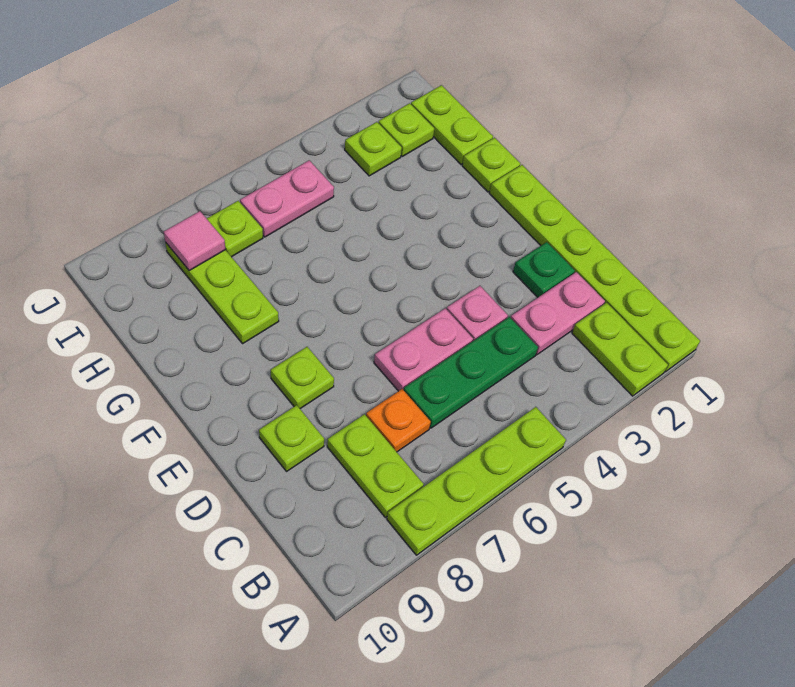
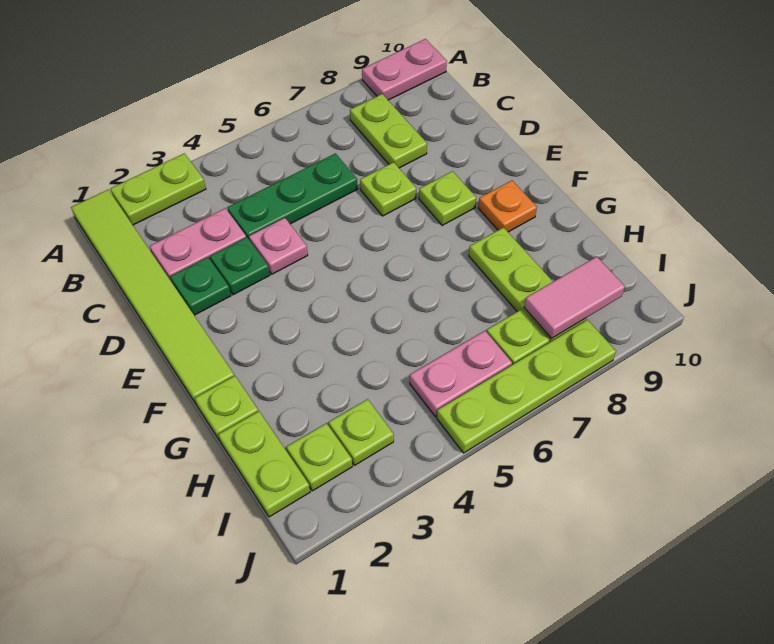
lime plate A1:F1 level 1 -> lime tile A1:F1 level 1
lime plate A2:B2 level 1 -> lime plate A2:A3 level 1
lime plate A5:A8 level 1 -> lime plate J5:J8 level 1
orange plate C7 level 1 -> orange plate F9 level 1
none -> green plate D3 level 1
pink plate D5:D6 level 1 -> pink plate A9:A10 level 1
lime plate D9 level 1 -> lime plate D7 level 1
pink tile I8 level 2 -> pink tile I8:I9 level 2

